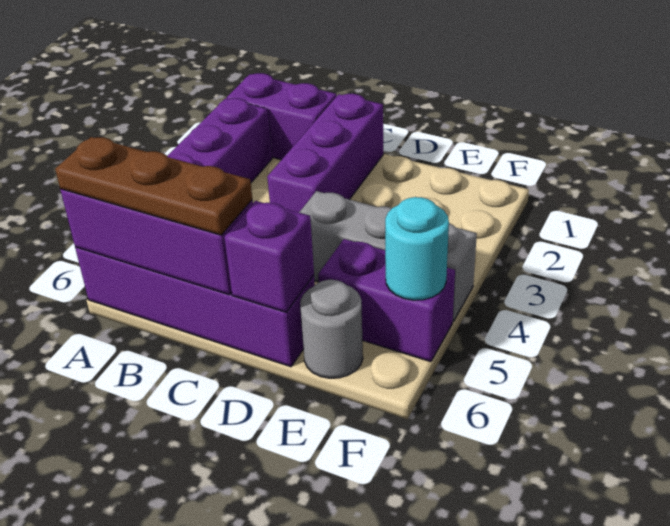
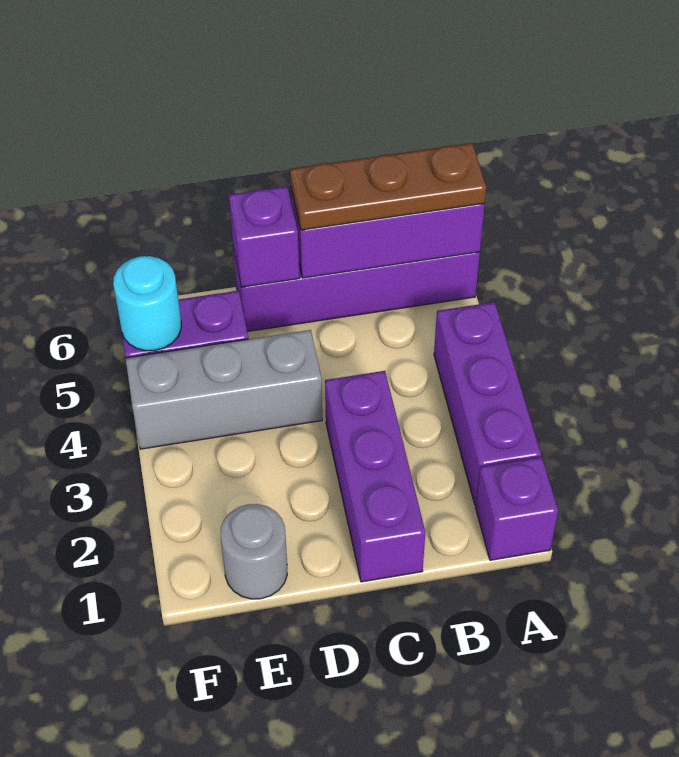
purple brick A1:B1 level 1 -> purple brick A1 level 1
grey round brick E6 level 1 -> grey round brick E1 level 1

